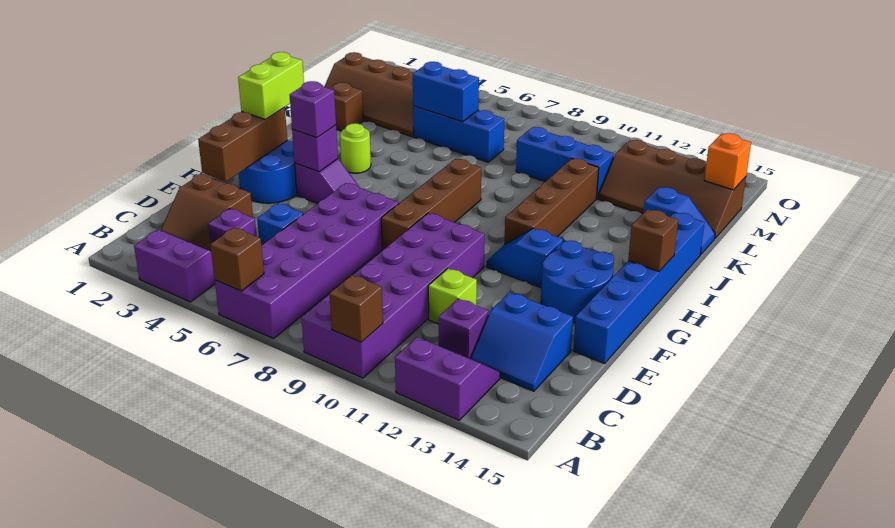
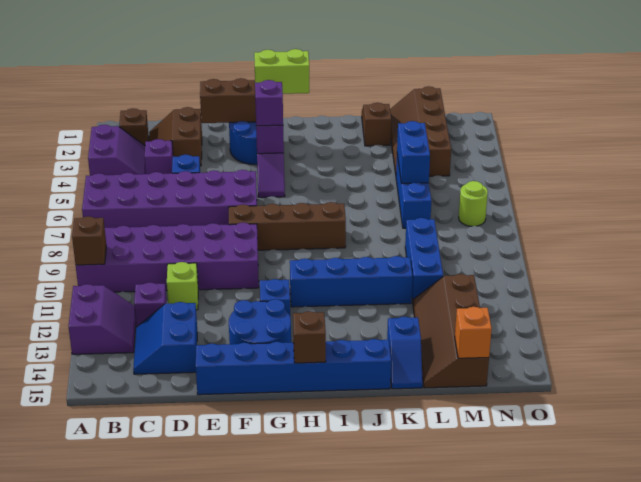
brown brick A6 level 2 -> brown brick B2 level 1
brown brick H11:K11 level 1 -> blue brick H11:K11 level 1
lime round brick I4 level 1 -> lime round brick N7 level 1

